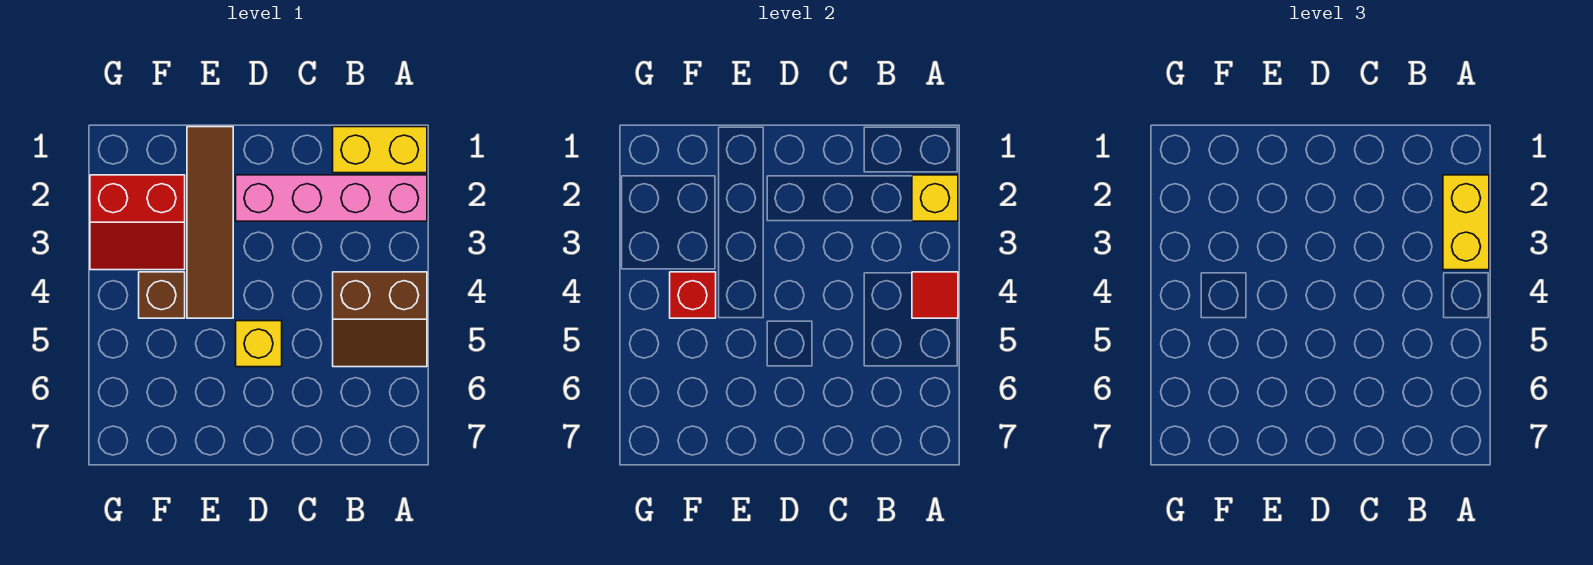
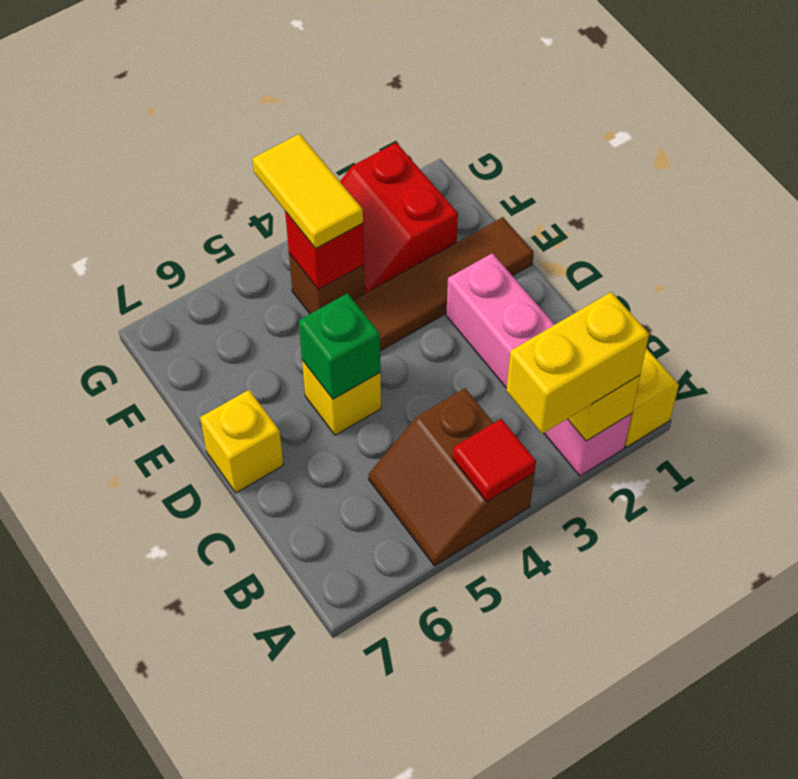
none -> green brick D5 level 2
none -> yellow brick D7 level 1
none -> yellow tile F4:G4 level 3

